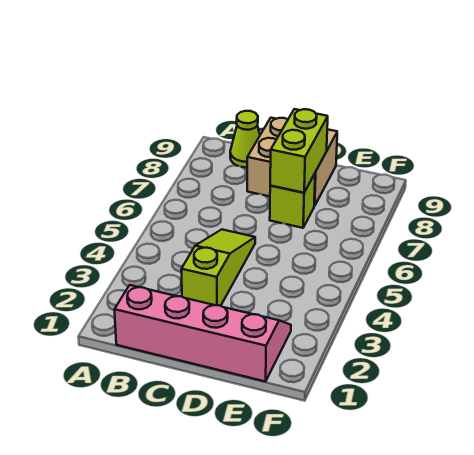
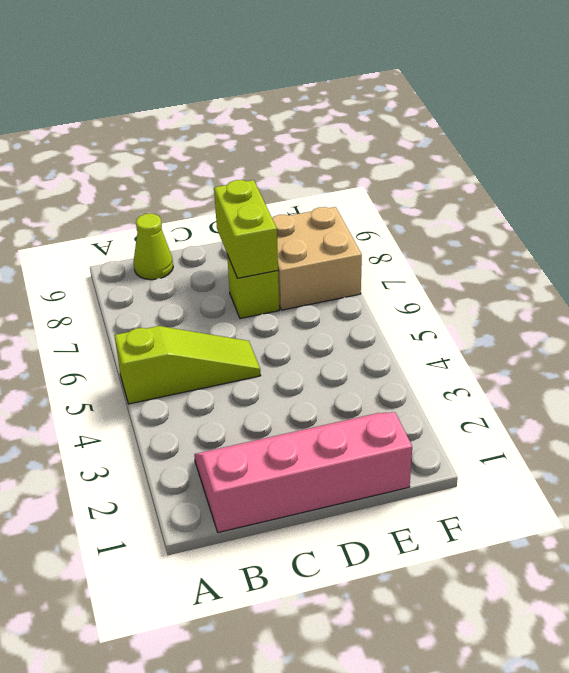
lime slope C3:C5 level 1 top 3 -> lime slope A5:C5 level 1 top A
tan brick C8:D9 level 1 -> tan brick E7:F8 level 1

